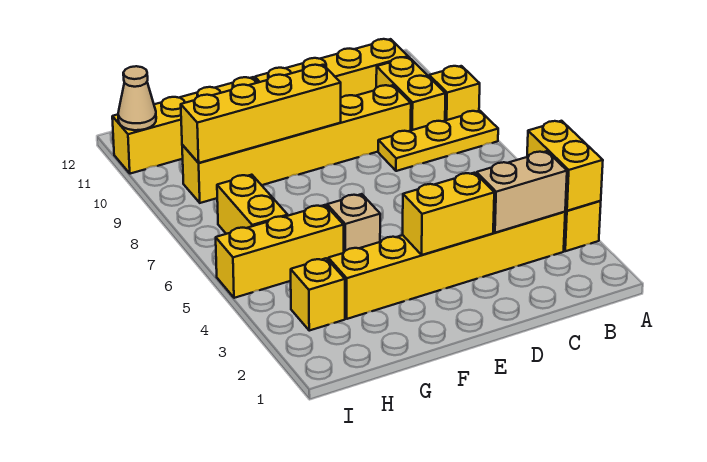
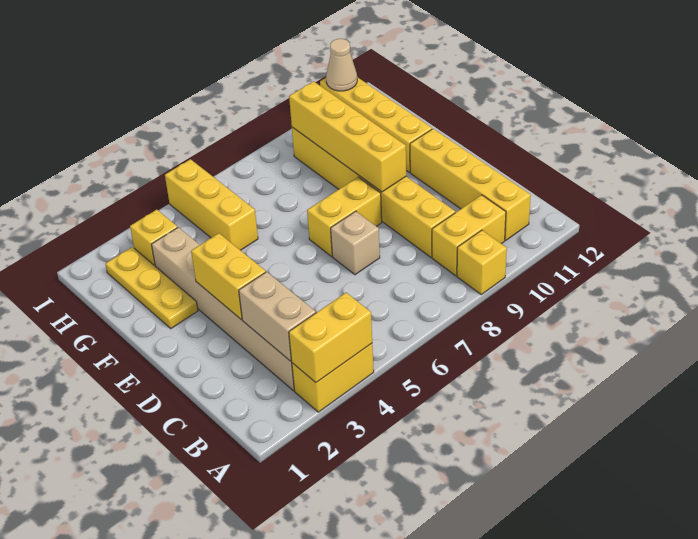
yellow plate A8:C8 level 1 -> yellow plate F2:H2 level 1
yellow brick B3:G3 level 1 -> tan brick B3:G3 level 1
tan brick F5 level 1 -> tan brick D7 level 1
yellow brick H6:H7 level 1 -> yellow brick E7:E8 level 1

